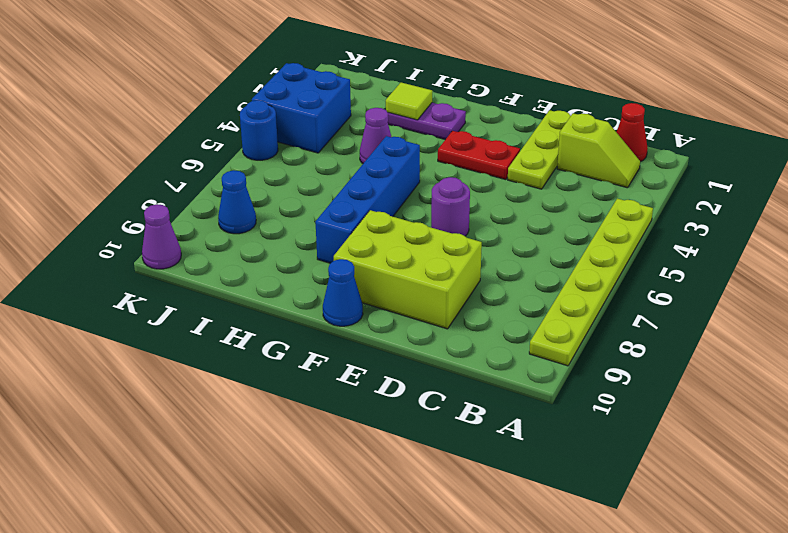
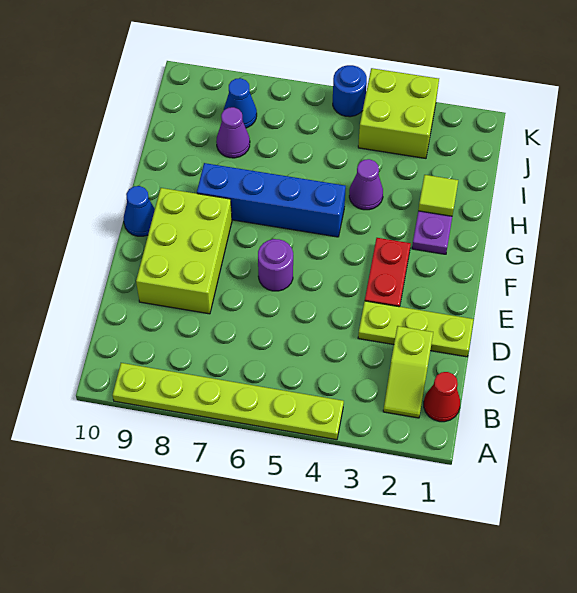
blue brick J3:K4 level 1 -> lime brick J3:K4 level 1
purple cone K10 level 1 -> purple cone I8 level 1

